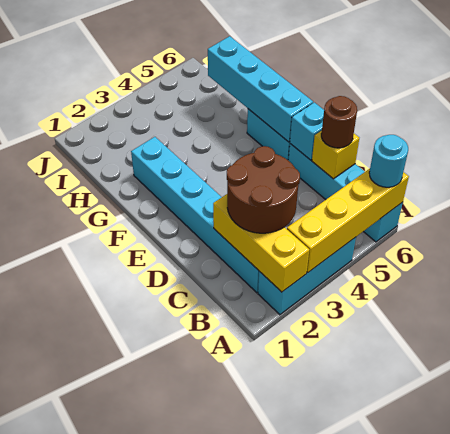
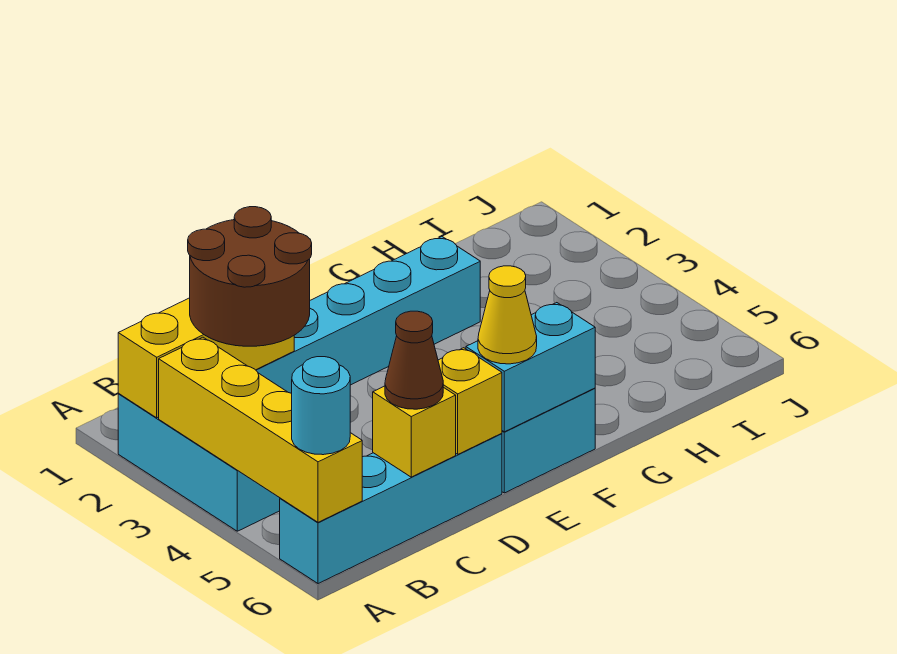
brown round brick C6 level 3 -> brown cone C6 level 3
cyan brick D6 level 2 -> yellow brick D6 level 2
cyan brick E6:H6 level 2 -> cyan brick E6:F6 level 2
none -> yellow cone E6 level 3

